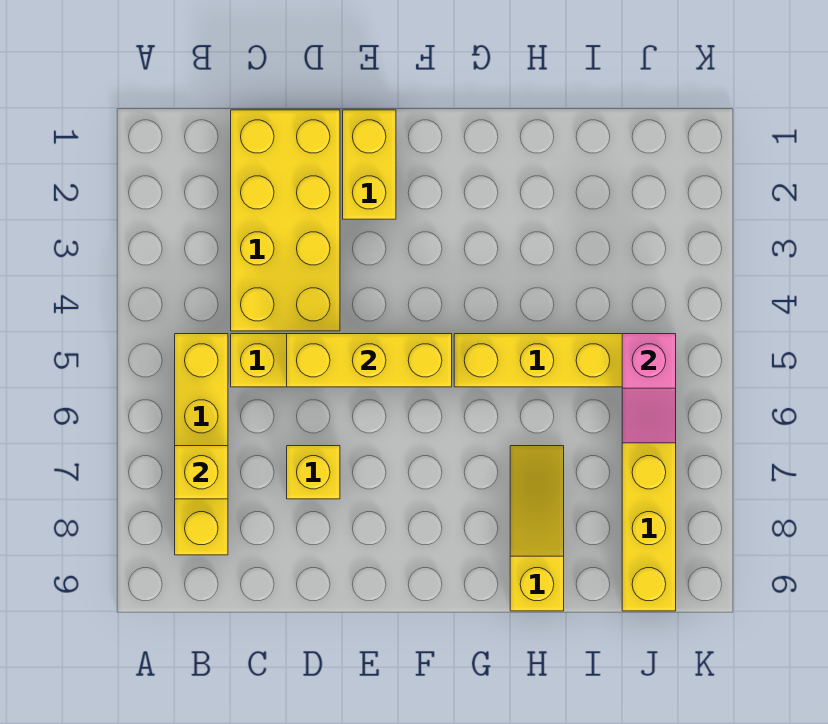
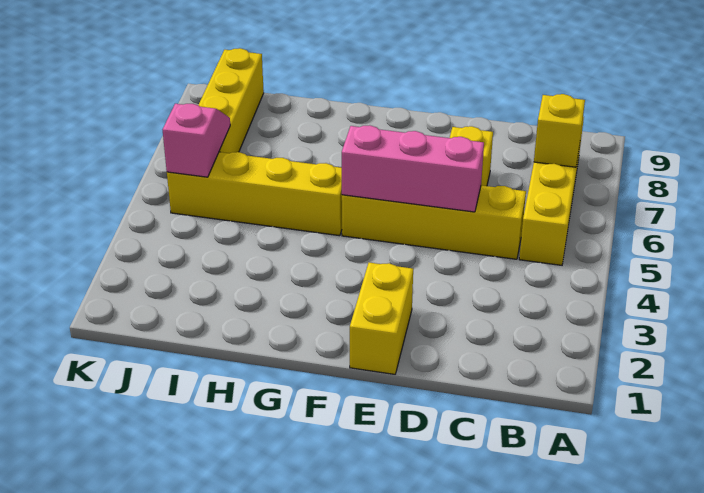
yellow brick C1:D4 level 1 -> none
yellow brick D5:F5 level 2 -> pink brick D5:F5 level 2
yellow slope H7:H9 level 1 top 9 -> none

